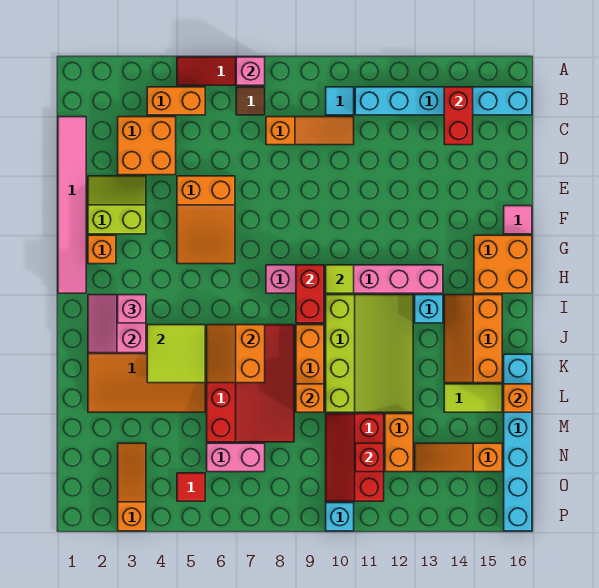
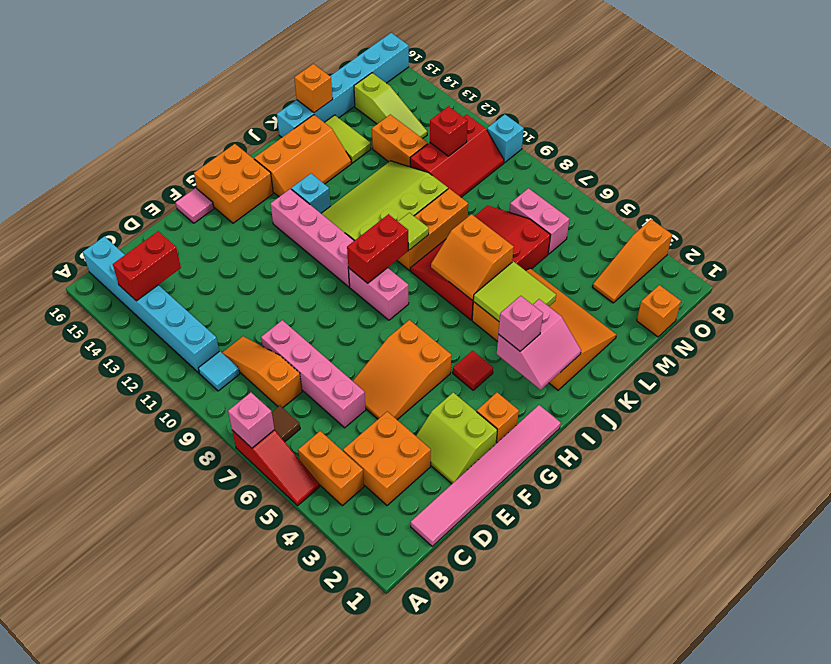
none -> pink brick D6:D9 level 1
orange slope E5:G6 level 1 top E -> orange slope E5:G6 level 1 top G
lime tile H10 level 2 -> lime tile J9 level 2
orange slope J6:K7 level 2 top 7 -> orange slope J6:K7 level 2 top K
orange brick L9 level 2 -> orange brick N1 level 1
orange brick M12:N12 level 1 -> orange brick M12:M13 level 1
orange slope N13:N15 level 1 top 15 -> lime slope N13:N15 level 1 top 15
red tile O5 level 1 -> red tile H4 level 1

